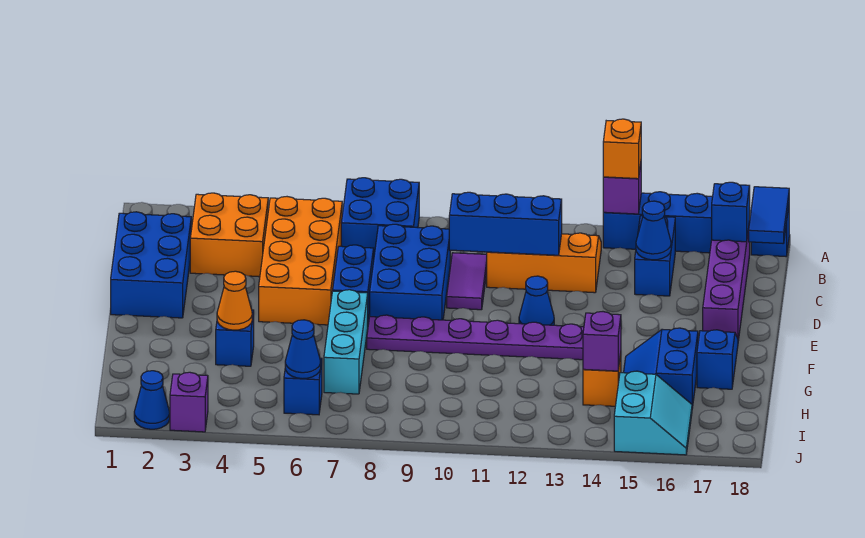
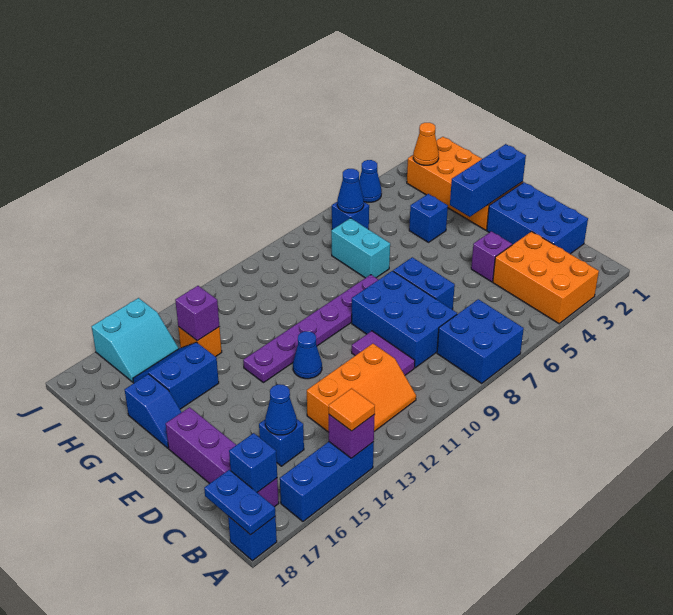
orange brick A14 level 3 -> orange tile A14 level 3
blue tile A18:B18 level 2 -> blue plate A18:B18 level 2
orange brick B3:C4 level 1 -> orange brick A3:C4 level 1
orange brick B5:E6 level 1 -> orange brick F1:I2 level 1
blue brick B15:C15 level 1 -> blue brick C15 level 1
blue brick C10:C12 level 2 -> blue brick F1:F3 level 2
cyan brick F7:H7 level 1 -> cyan brick G7:H7 level 1
orange cone G4 level 2 -> orange cone I2 level 2
blue slope G15:H16 level 1 top 16 -> blue slope G15:H16 level 1 top G
cyan slope I15:J16 level 1 top 15 -> cyan slope I15:J16 level 1 top J
blue cone J2 level 1 -> blue cone J4 level 1
purple brick J3 level 1 -> purple brick D4 level 1

